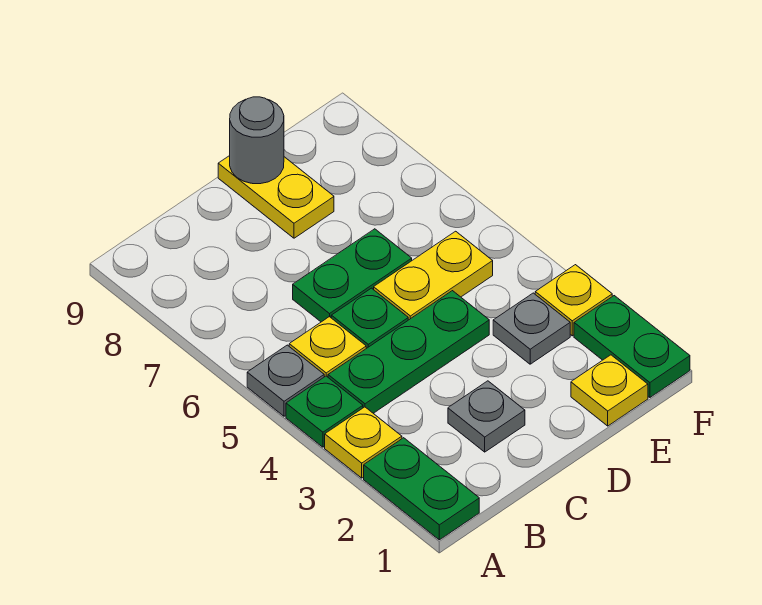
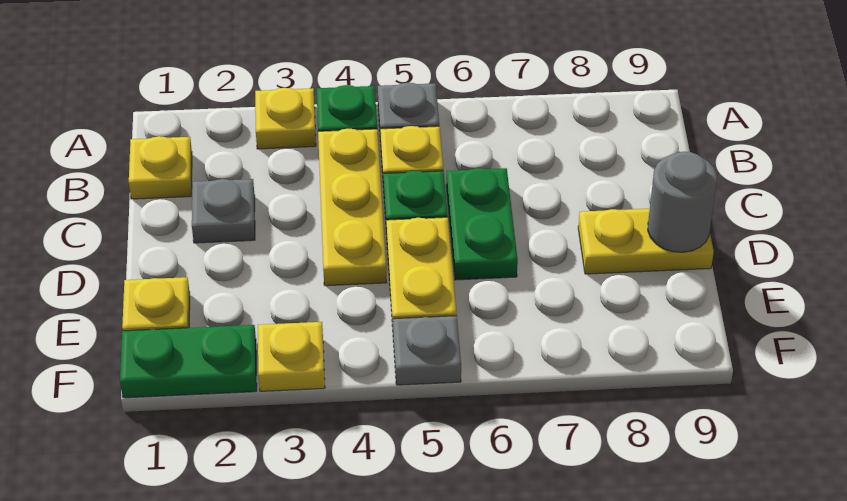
green plate A1:A2 level 1 -> none
none -> yellow plate B1 level 1
green plate B4:D4 level 1 -> yellow plate B4:D4 level 1
grey plate E3 level 1 -> grey plate F5 level 1

